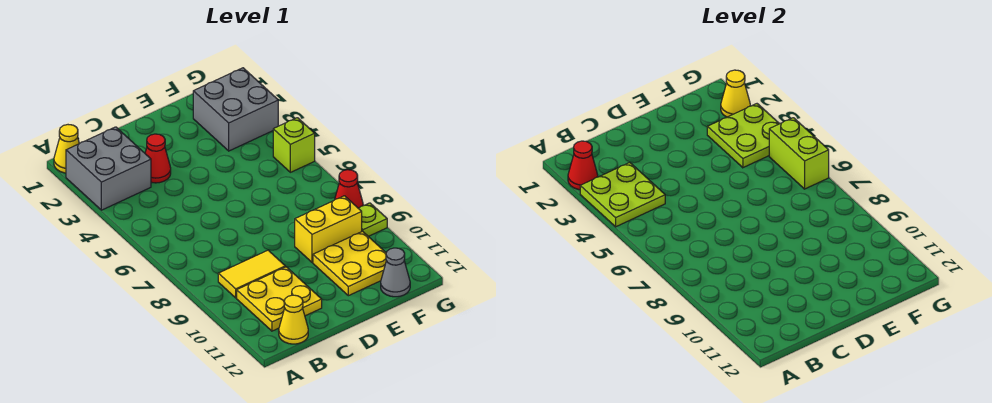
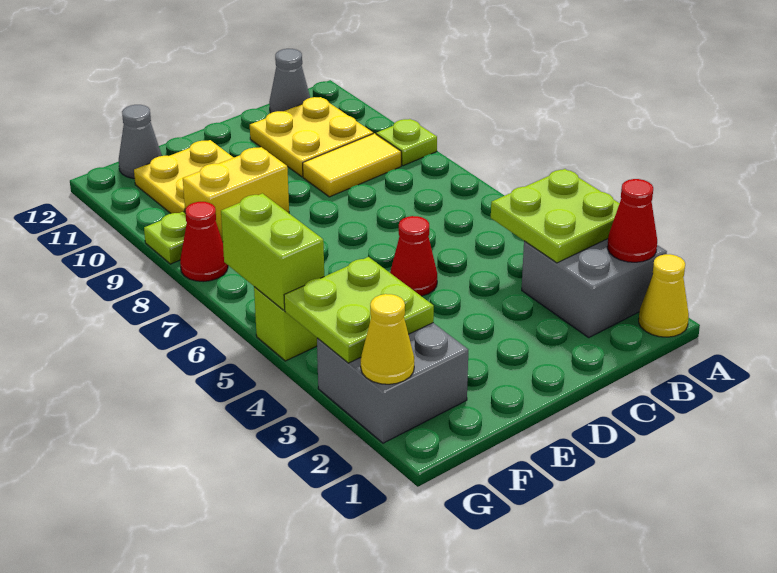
none -> lime plate A9 level 1
yellow cone B12 level 1 -> grey cone B12 level 1
red cone C3 level 1 -> red cone D5 level 1

